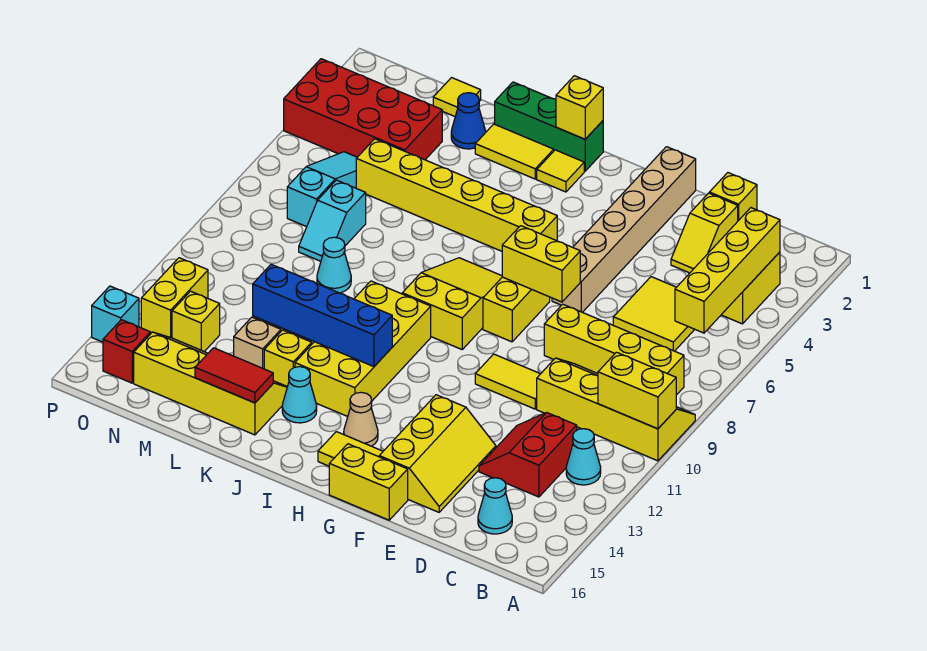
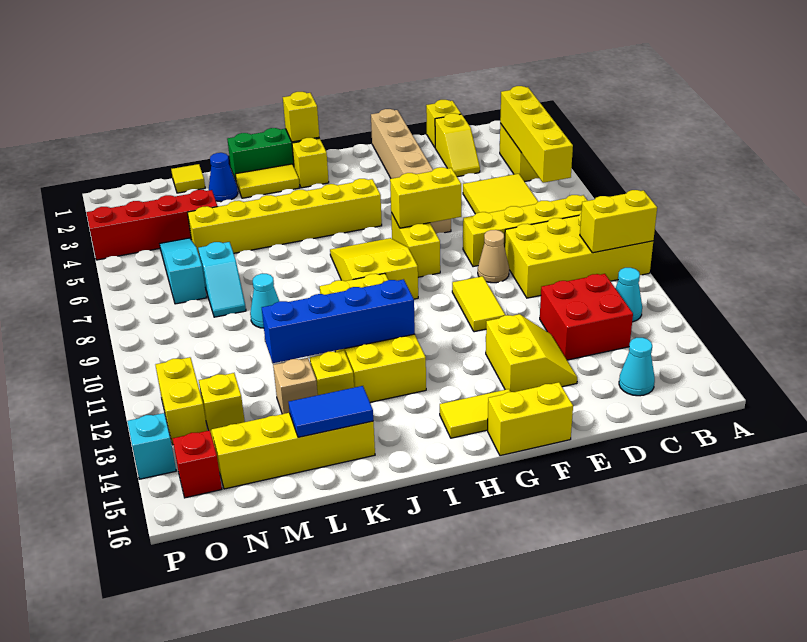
yellow slope A9:D10 level 1 top 10 -> yellow brick A9:D10 level 1
red slope C12:D13 level 1 top C -> red brick C12:D13 level 1
yellow tile E10:F10 level 1 -> yellow tile F10:F11 level 1
yellow slope E13:F15 level 1 top F -> yellow slope E13:F14 level 1 top F
tan cone H14 level 1 -> tan cone E9 level 1
yellow tile I2 level 1 -> yellow brick I2 level 1
cyan cone J14 level 1 -> none
red tile K15:L15 level 2 -> blue tile K15:L15 level 2
red brick M3:P4 level 1 -> red brick M4:P4 level 1

